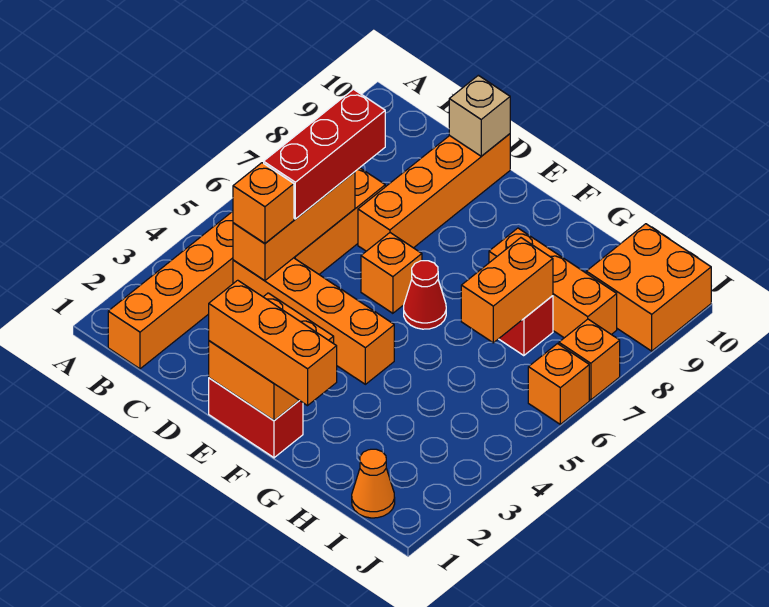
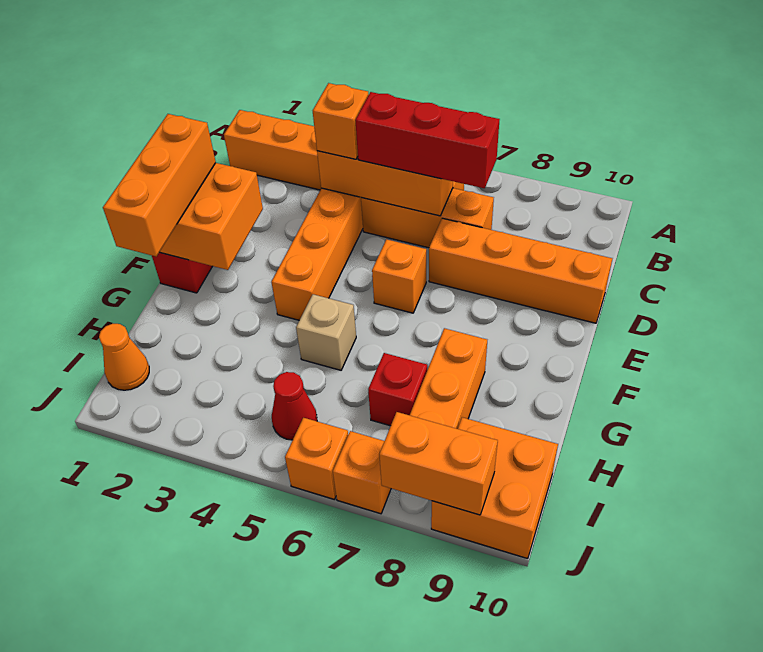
tan brick D10 level 2 -> tan brick G5 level 1
red cone F6 level 1 -> red cone I5 level 1
orange brick H6:H7 level 2 -> orange brick J8:J9 level 2

